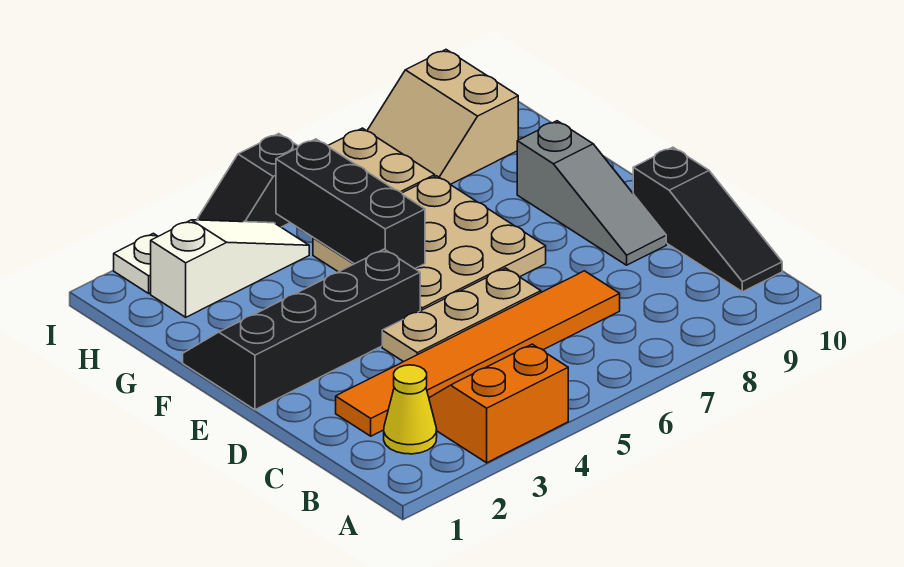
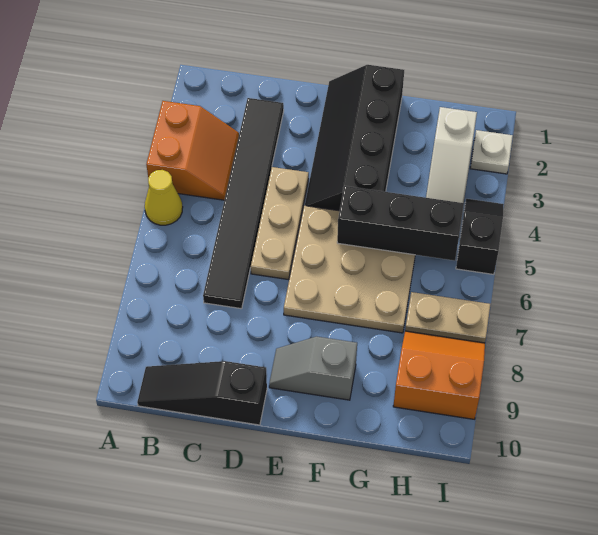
yellow cone B2 level 1 -> yellow cone A5 level 1
orange tile C2:C7 level 1 -> black tile C2:C7 level 1
grey slope D9:F9 level 1 top F -> grey slope E9:F9 level 1 top F
black slope E1:F4 level 1 top E -> black slope E1:F4 level 1 top F
tan slope H8:I9 level 1 top 9 -> orange slope H8:I9 level 1 top 9

